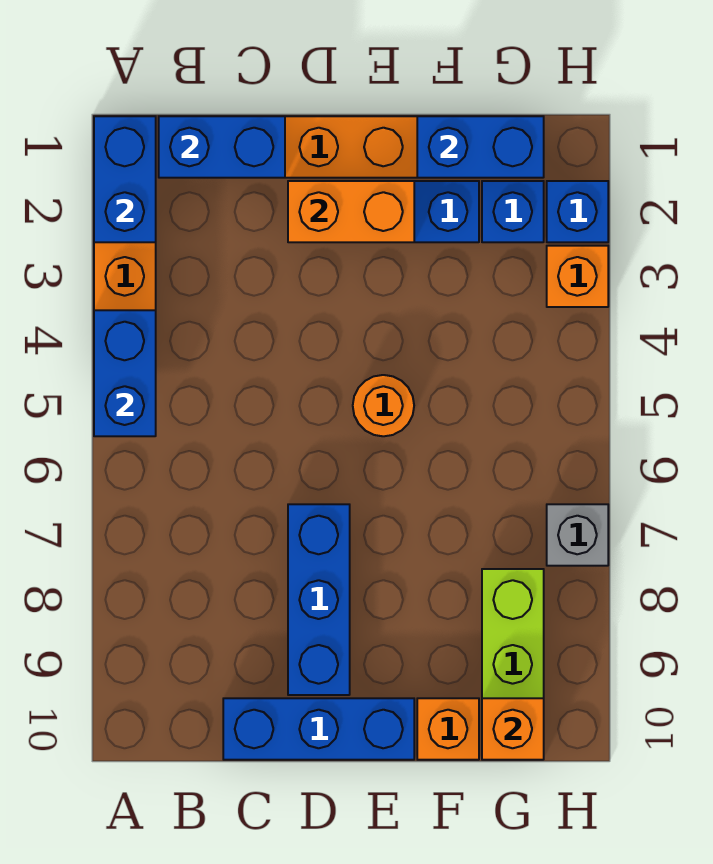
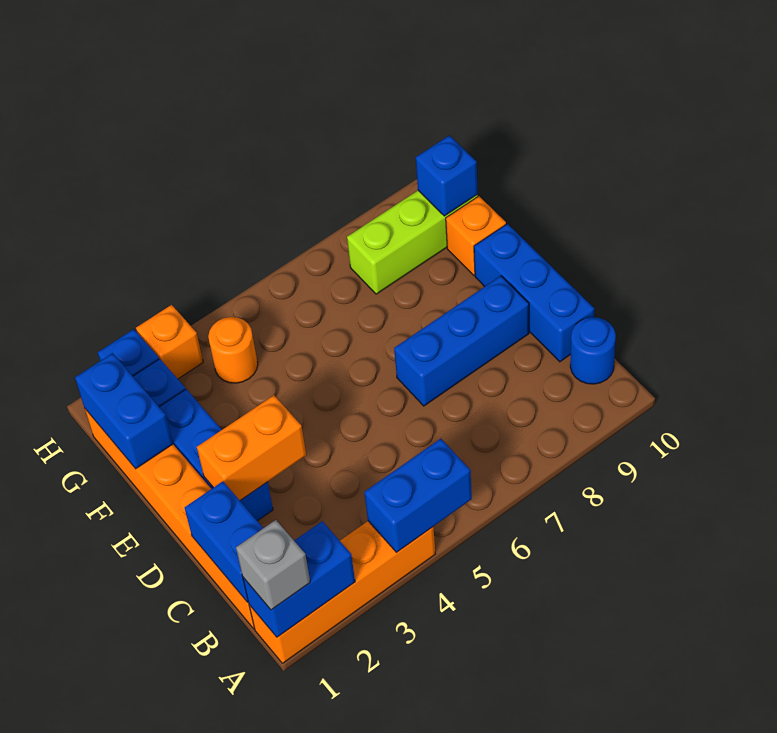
none -> blue round brick B10 level 1
orange brick D2:E2 level 2 -> orange brick D2:D3 level 2
orange round brick E5 level 1 -> orange round brick G4 level 1
orange brick G10 level 2 -> blue brick G10 level 2
grey brick H7 level 1 -> grey brick A1 level 3

